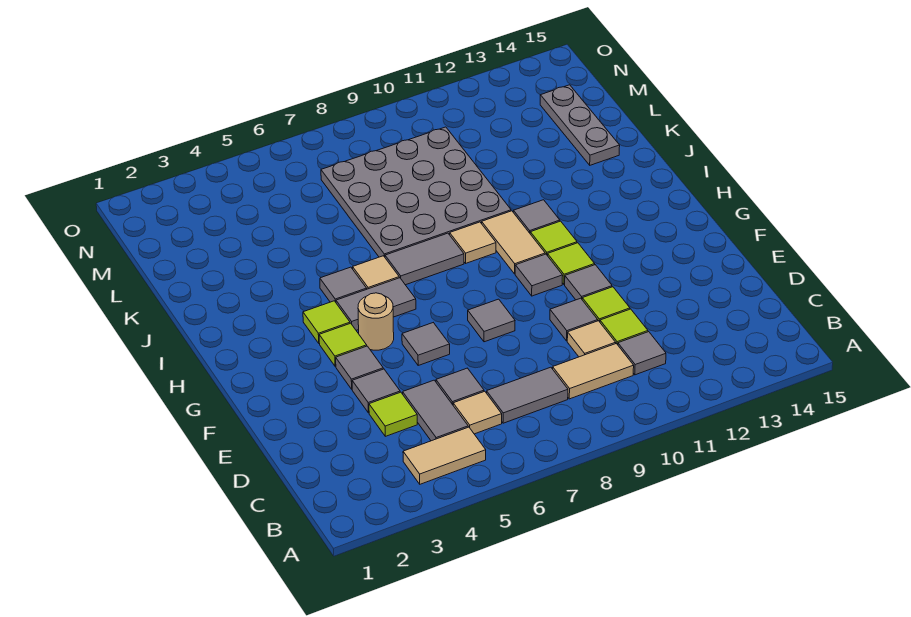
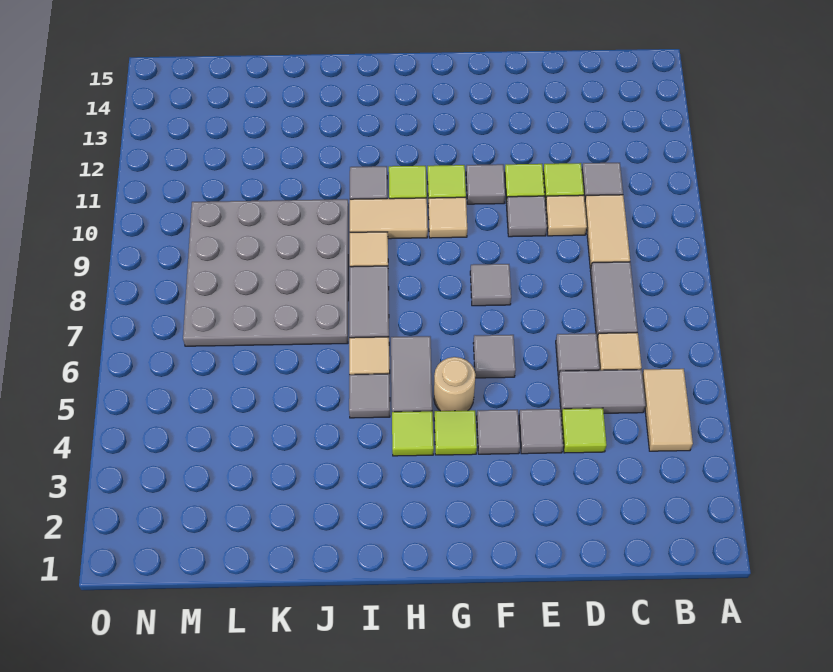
grey tile G10 level 1 -> tan tile G10 level 1
grey plate K14:M14 level 1 -> none

